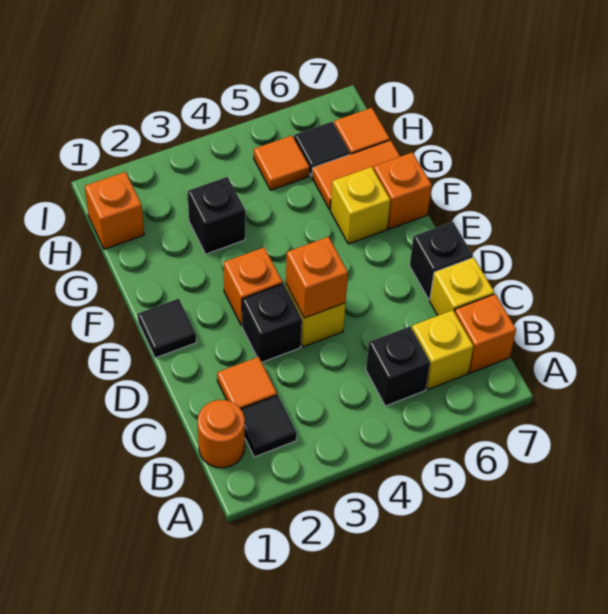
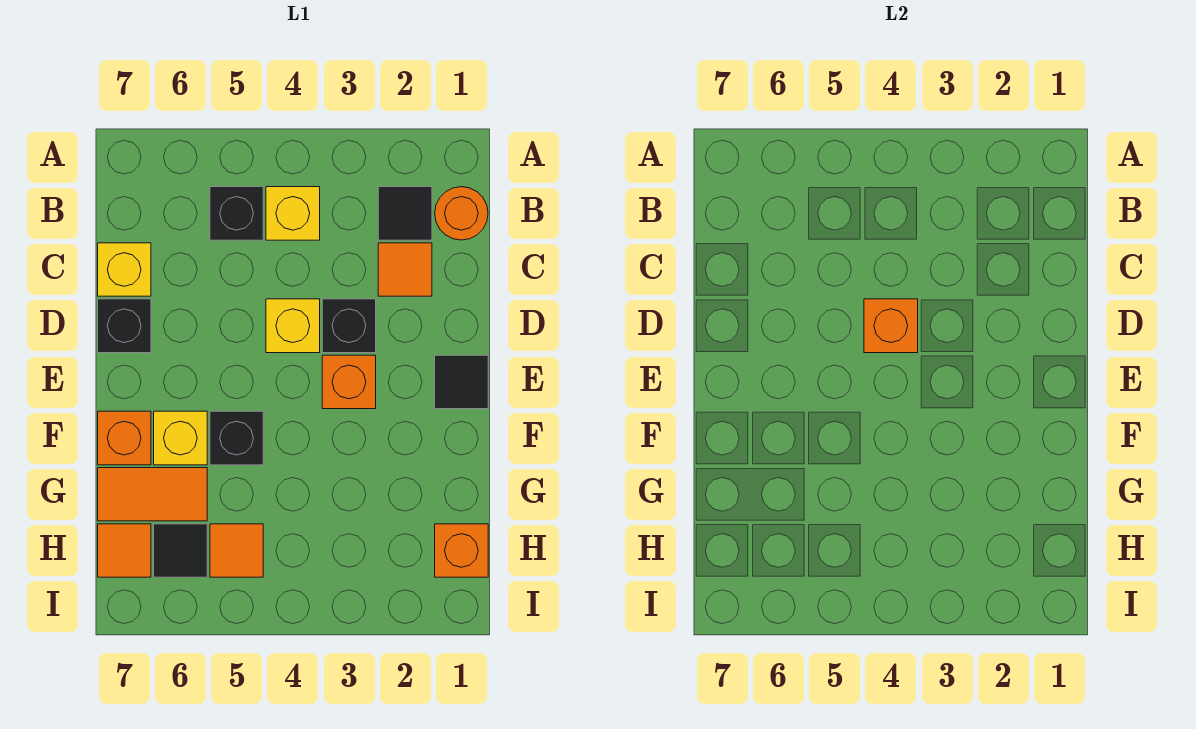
yellow brick B6 level 1 -> yellow brick B4 level 1
orange brick B7 level 1 -> none
black brick G3 level 1 -> black brick F5 level 1

